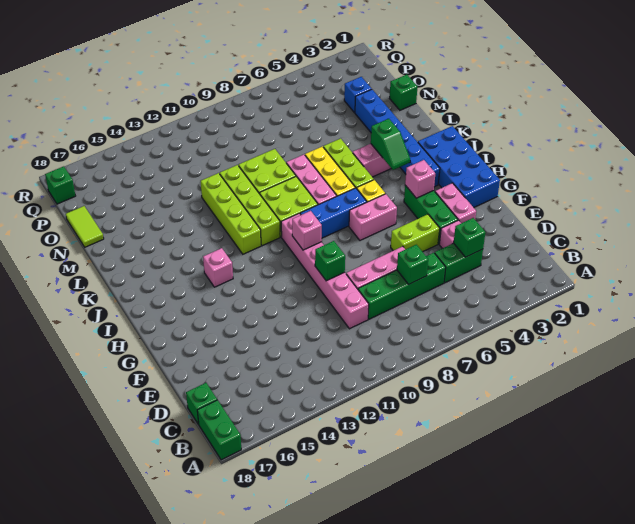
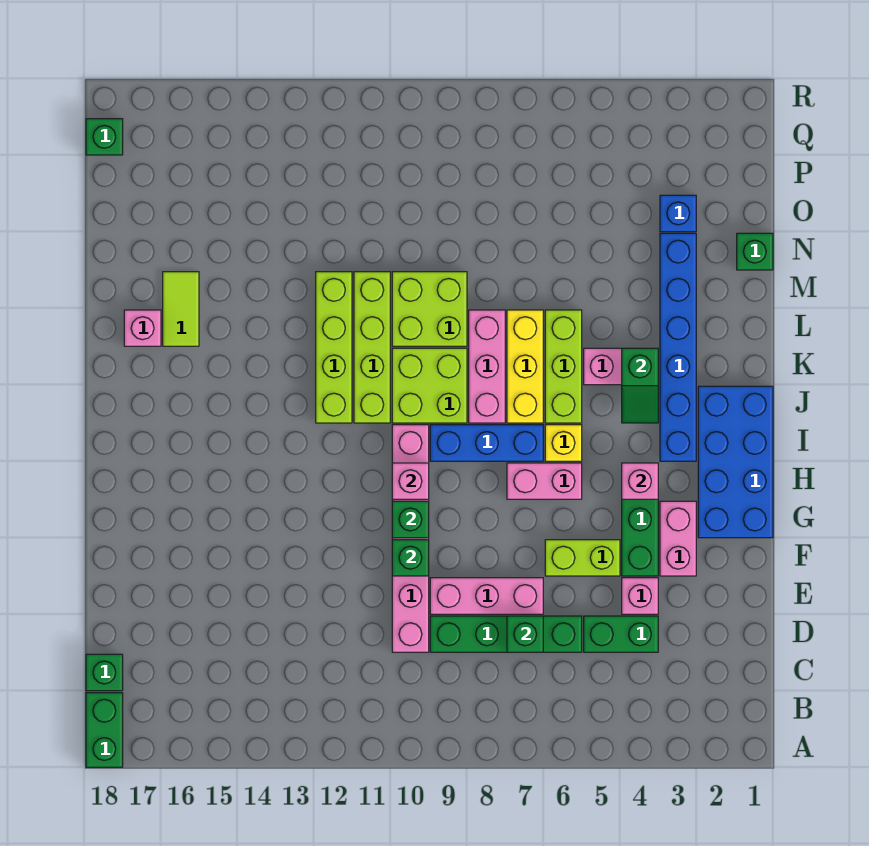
green brick D4 level 2 -> green brick G10 level 2
pink brick I14 level 1 -> pink brick L17 level 1
lime tile N18:O18 level 1 -> lime tile L16:M16 level 1

